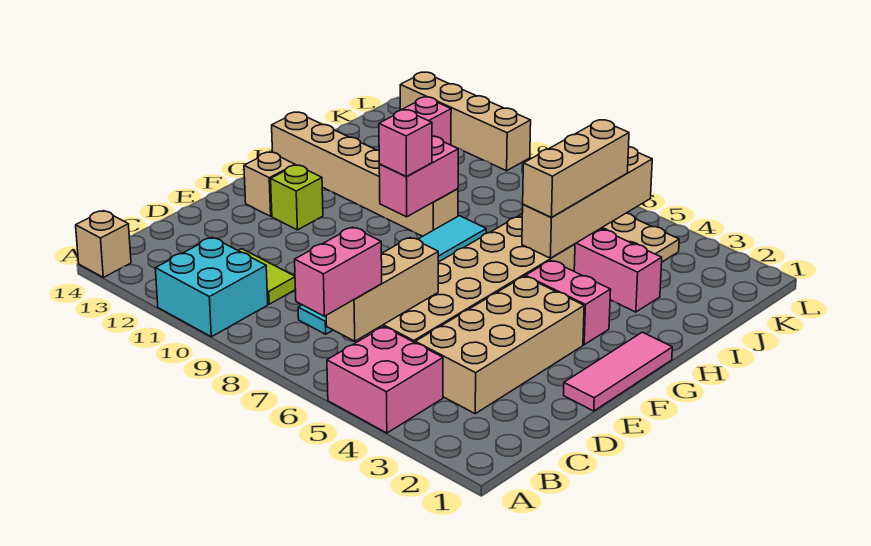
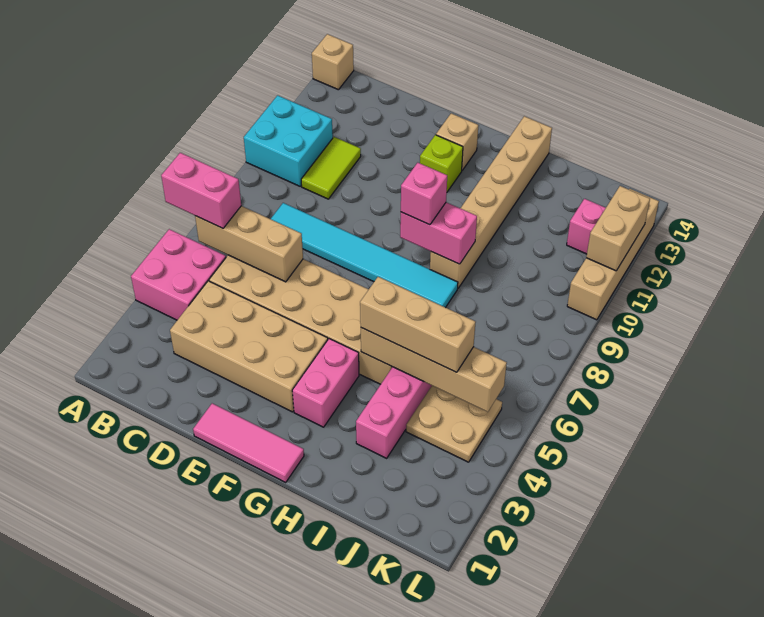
none -> tan brick L11:L12 level 2

